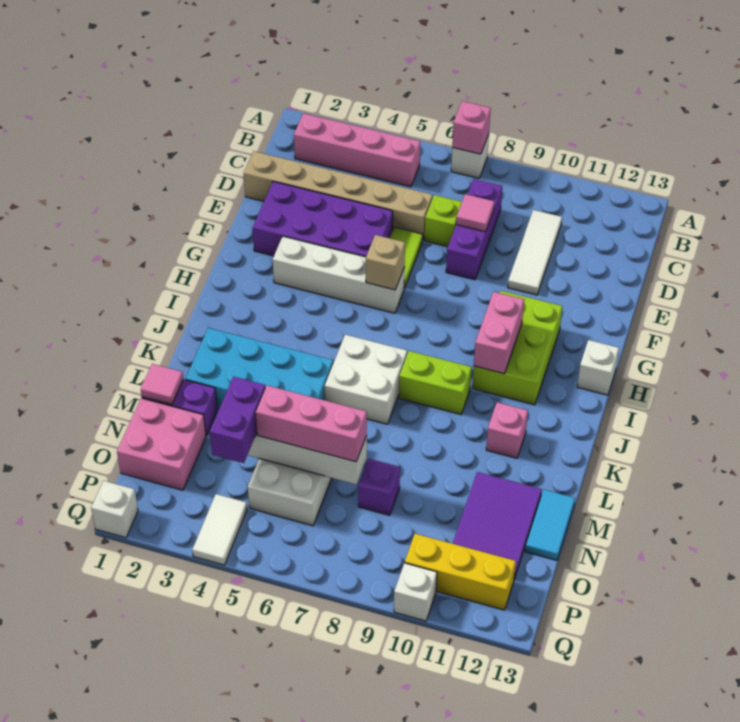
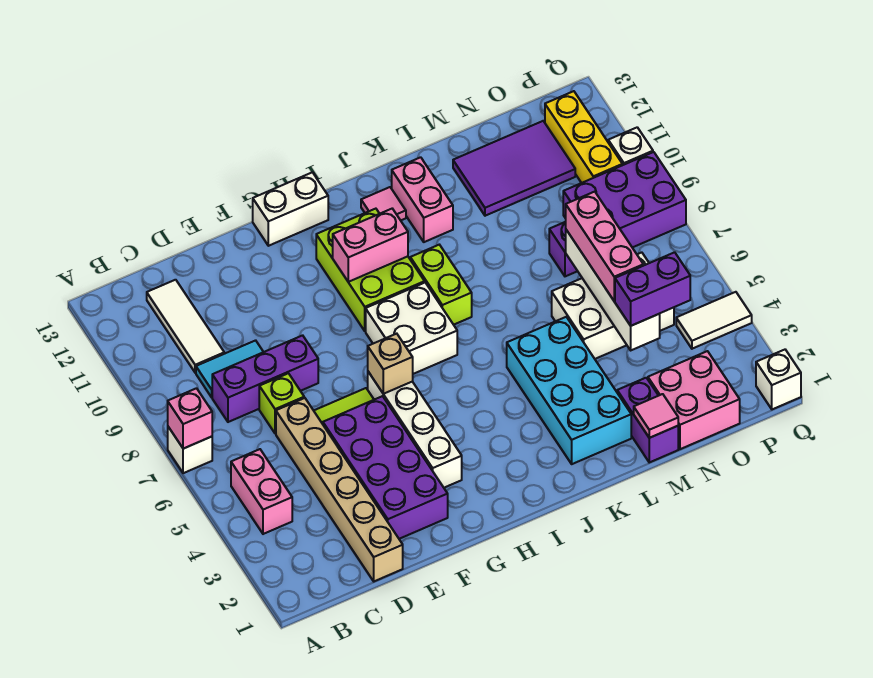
pink brick B2:B5 level 1 -> pink brick B4:B5 level 1
white tile C10:E10 level 1 -> white tile C10:C12 level 1
pink tile D8 level 2 -> pink tile J12 level 1
lime brick G10:I11 level 1 -> lime brick H9:I11 level 1
white brick H13 level 1 -> white brick G13:H13 level 1
white brick J6:K7 level 1 -> white brick H7:I8 level 1
pink brick K11 level 1 -> pink brick K11:K12 level 1
cyan tile M13:N13 level 1 -> cyan tile C9:D9 level 1
none -> purple brick O8:Q9 level 1

